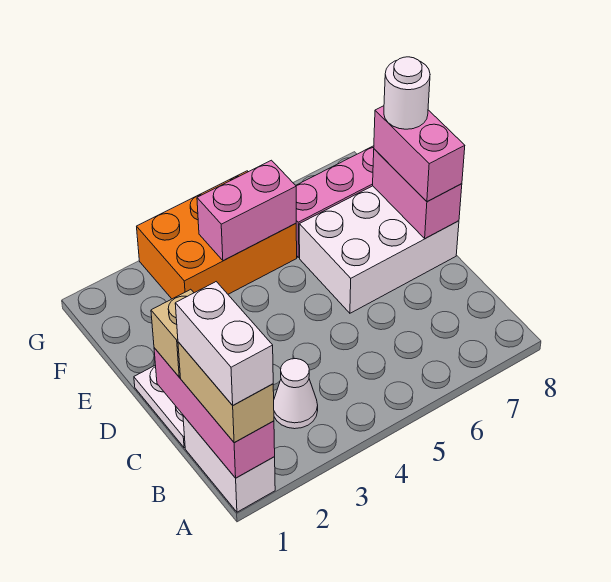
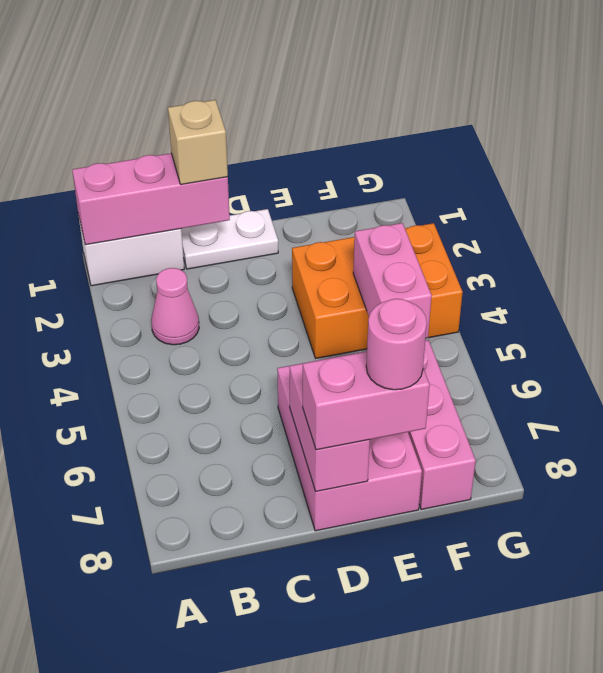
tan brick A1:B1 level 3 -> none
white brick A1:B1 level 4 -> none
white cone B3 level 1 -> pink cone B3 level 1
white brick D6:E8 level 1 -> pink brick D6:E8 level 1
pink brick D8:E8 level 2 -> pink brick D7:D8 level 2
white round brick E8 level 4 -> pink round brick E8 level 4
orange brick F3:G5 level 1 -> orange brick E3:G4 level 1

